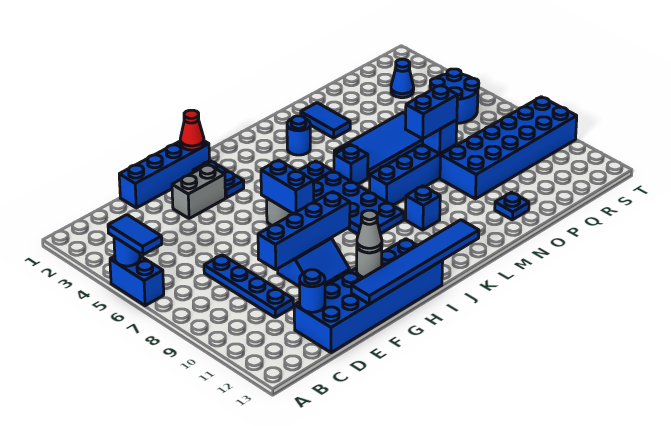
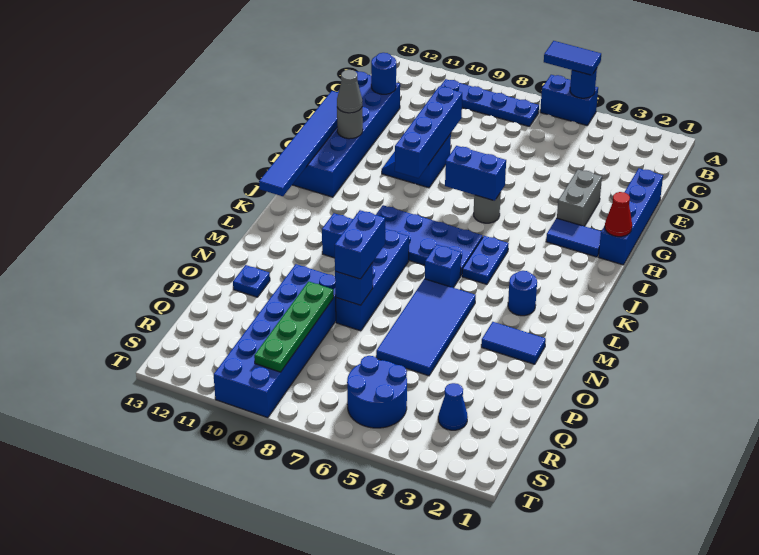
blue plate D7:D10 level 1 -> blue plate B7:B10 level 1
blue plate H2:H3 level 1 -> blue tile H2:H3 level 1
none -> green plate P9:S9 level 2

